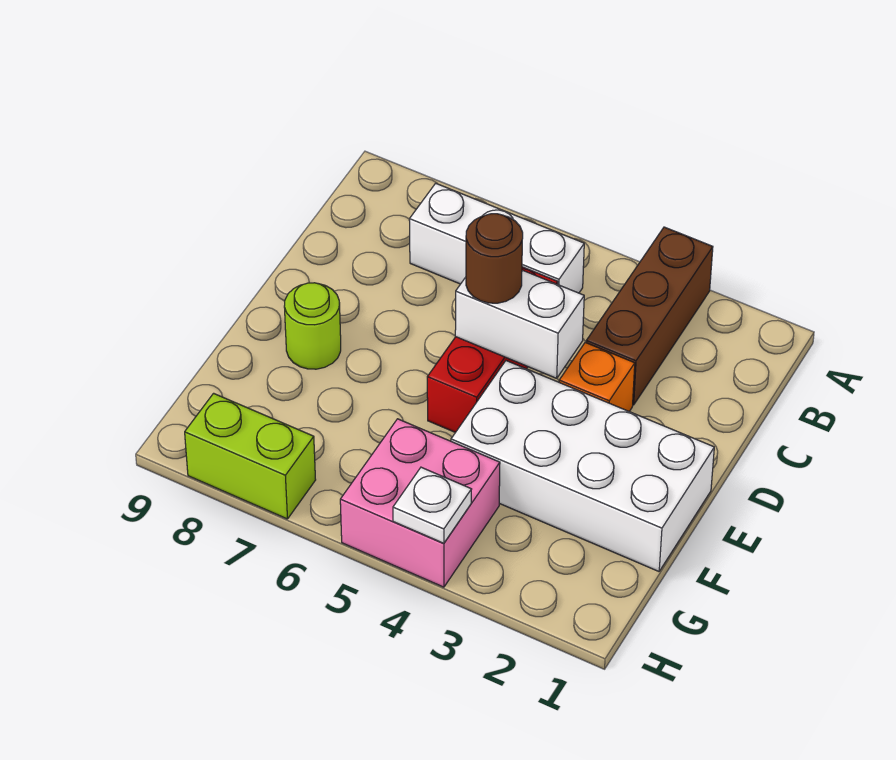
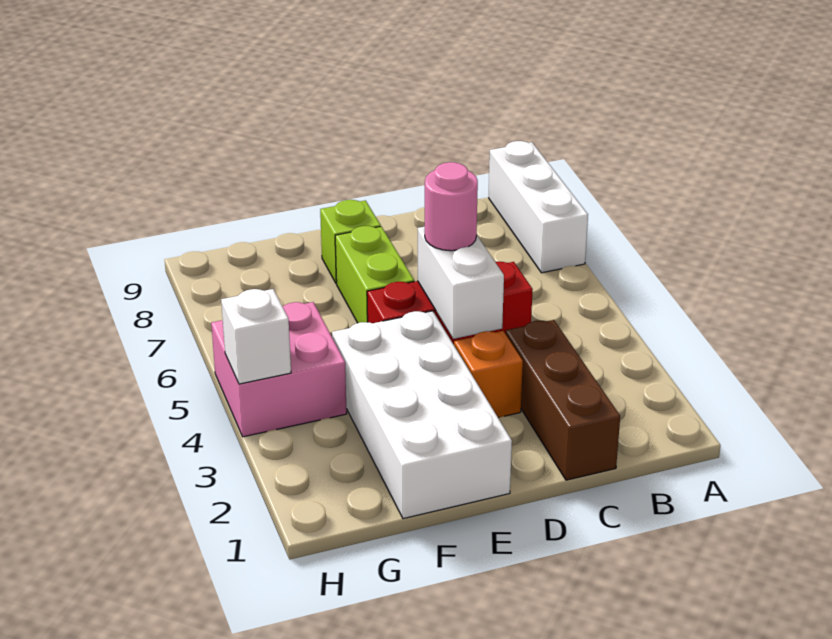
brown brick A3:C3 level 1 -> brown brick C1:C3 level 1
white brick B5:B7 level 1 -> white brick A7:A9 level 1
brown round brick D5 level 3 -> pink round brick D5 level 3
lime round brick E8 level 1 -> lime brick E8 level 1
white plate H4 level 2 -> white brick H4 level 2
lime brick H7:H8 level 1 -> lime brick E6:E7 level 1

